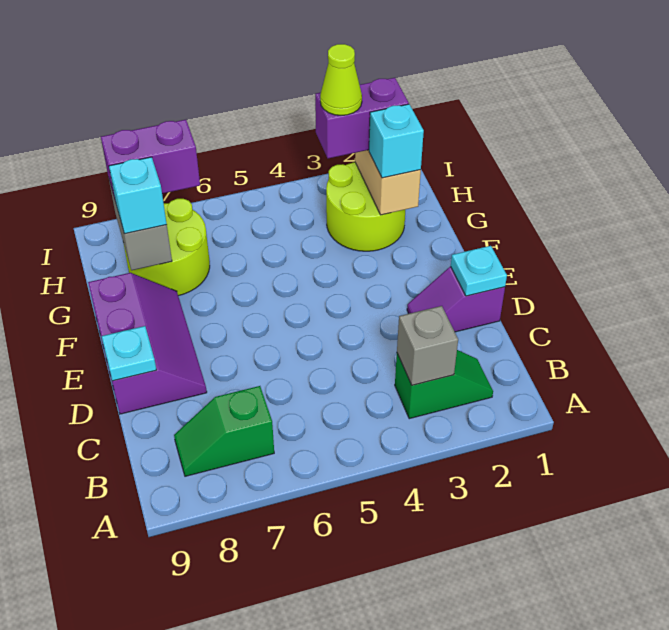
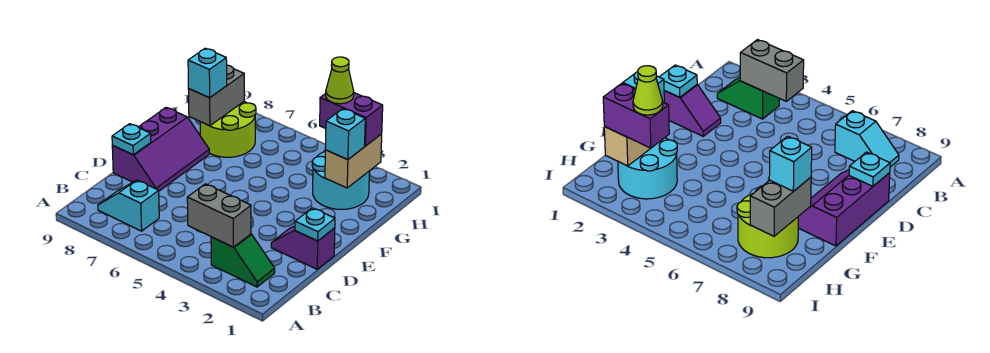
grey brick B3 level 2 -> grey brick B3:B4 level 2
green slope B7:B8 level 1 top 7 -> cyan slope B7:B8 level 1 top 7
lime round brick G2:H3 level 1 -> cyan round brick G2:H3 level 1
purple brick H7:H8 level 3 -> none

